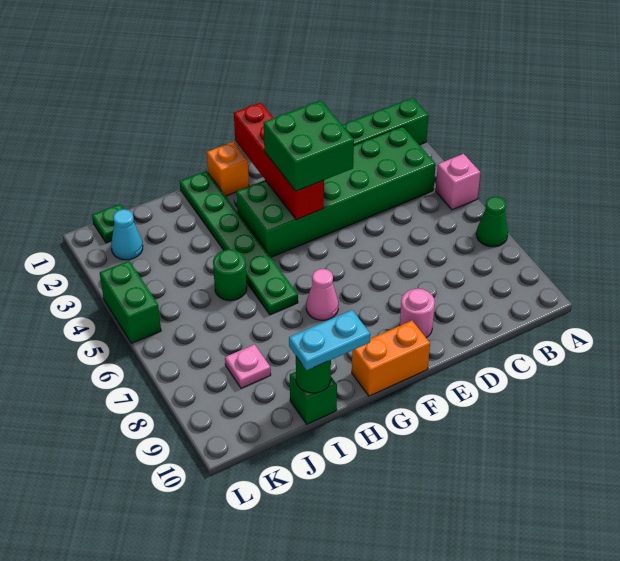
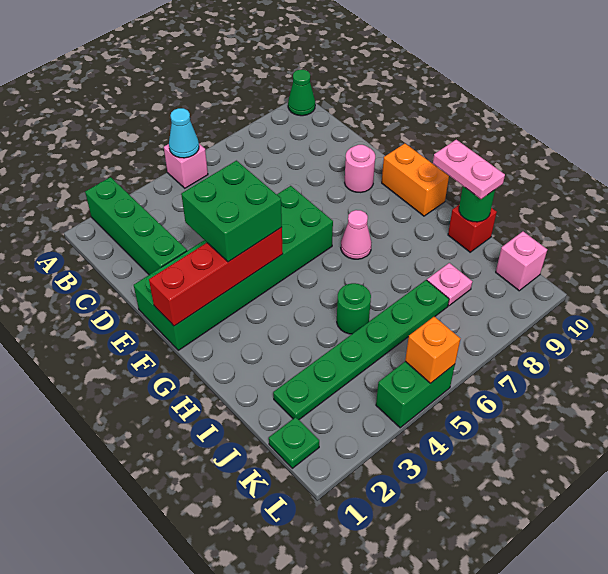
green cone A7 level 1 -> green cone A10 level 1
green brick B3:G4 level 1 -> green brick E1:F6 level 1
orange brick G1 level 1 -> orange brick L5 level 2
green plate H1:H6 level 1 -> green plate J2:J7 level 1
cyan plate H10:I10 level 3 -> pink plate H10:I10 level 3
green brick I10 level 1 -> red brick I10 level 1
cyan cone K2 level 1 -> cyan cone A5 level 2
none -> pink brick K10 level 1

